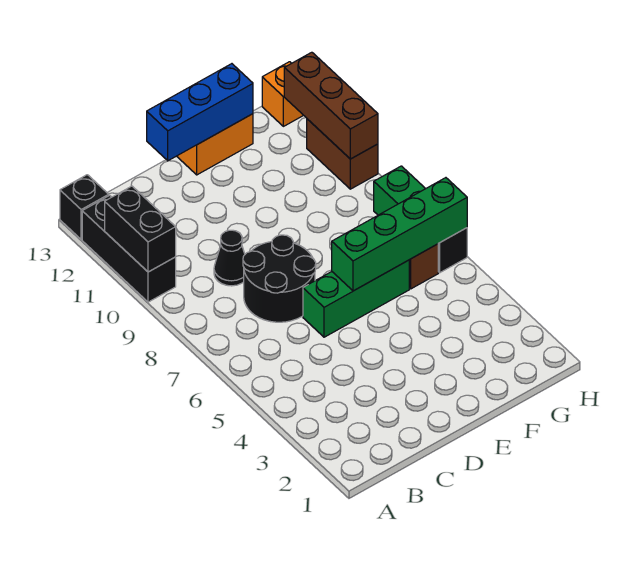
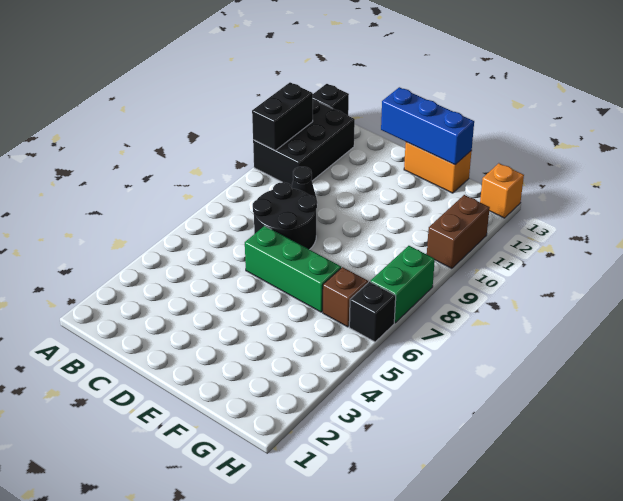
black brick A10:A12 level 1 -> black brick A10:B12 level 1
green brick E6:H6 level 2 -> none
brown brick H10:H12 level 2 -> none

